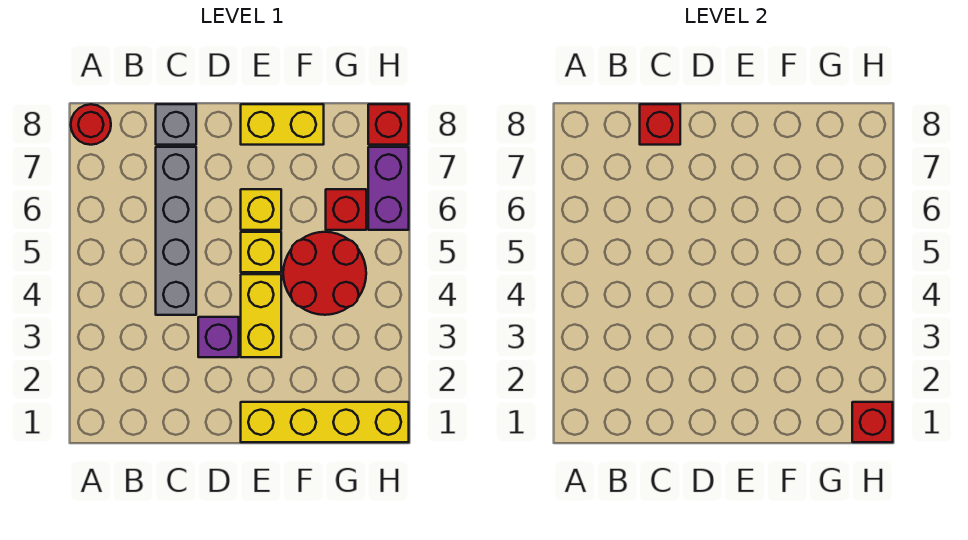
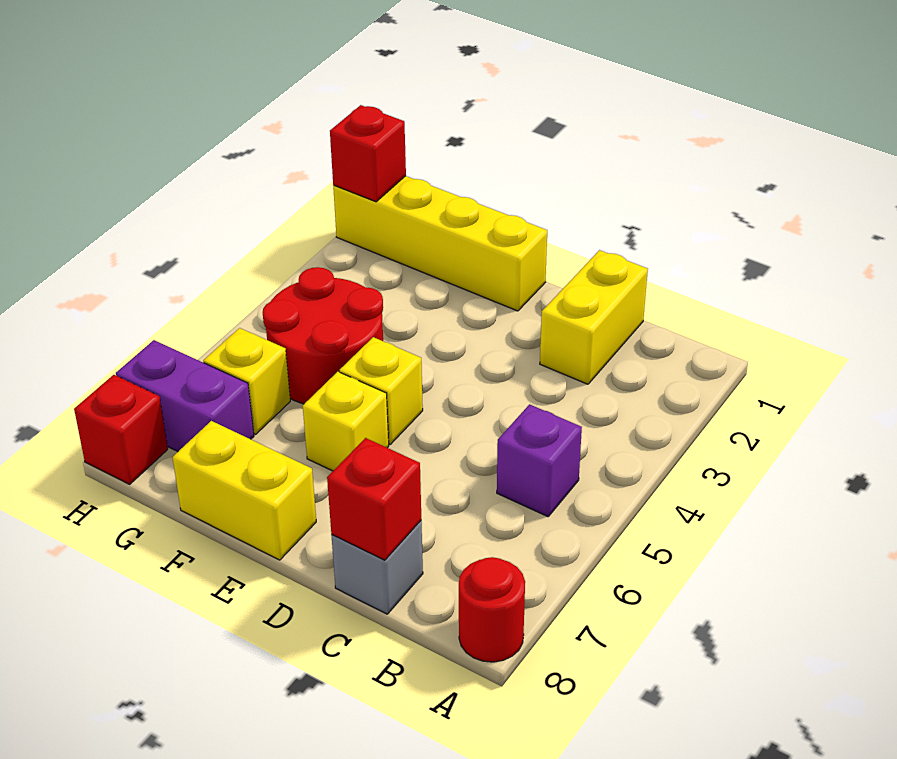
grey brick C4:C7 level 1 -> none
purple brick D3 level 1 -> purple brick B5 level 1
yellow brick E3:E4 level 1 -> yellow brick C1:C2 level 1
red brick G6 level 1 -> yellow brick G6 level 1
purple brick H6:H7 level 1 -> purple brick G7:H7 level 1

